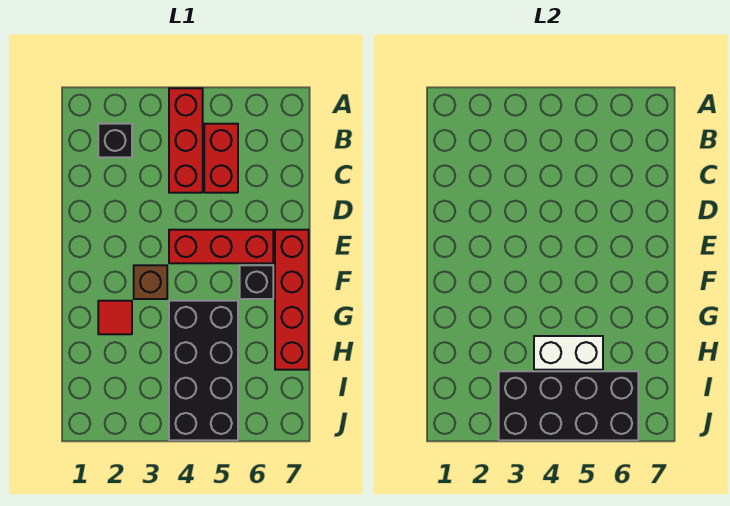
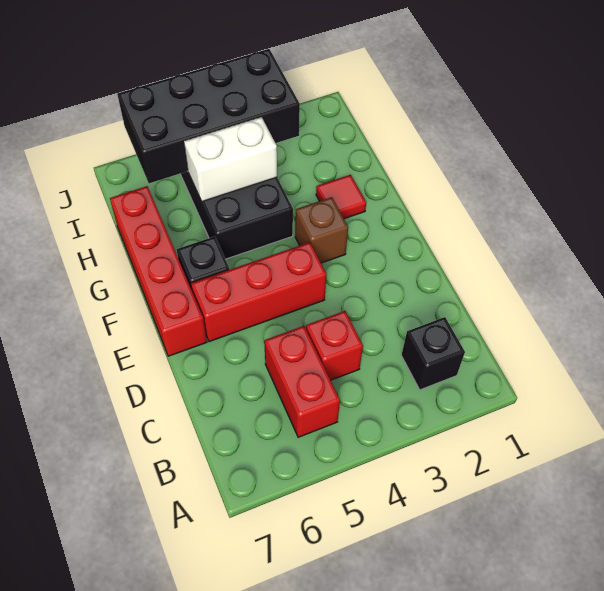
red brick A4:C4 level 1 -> red brick C4 level 1

